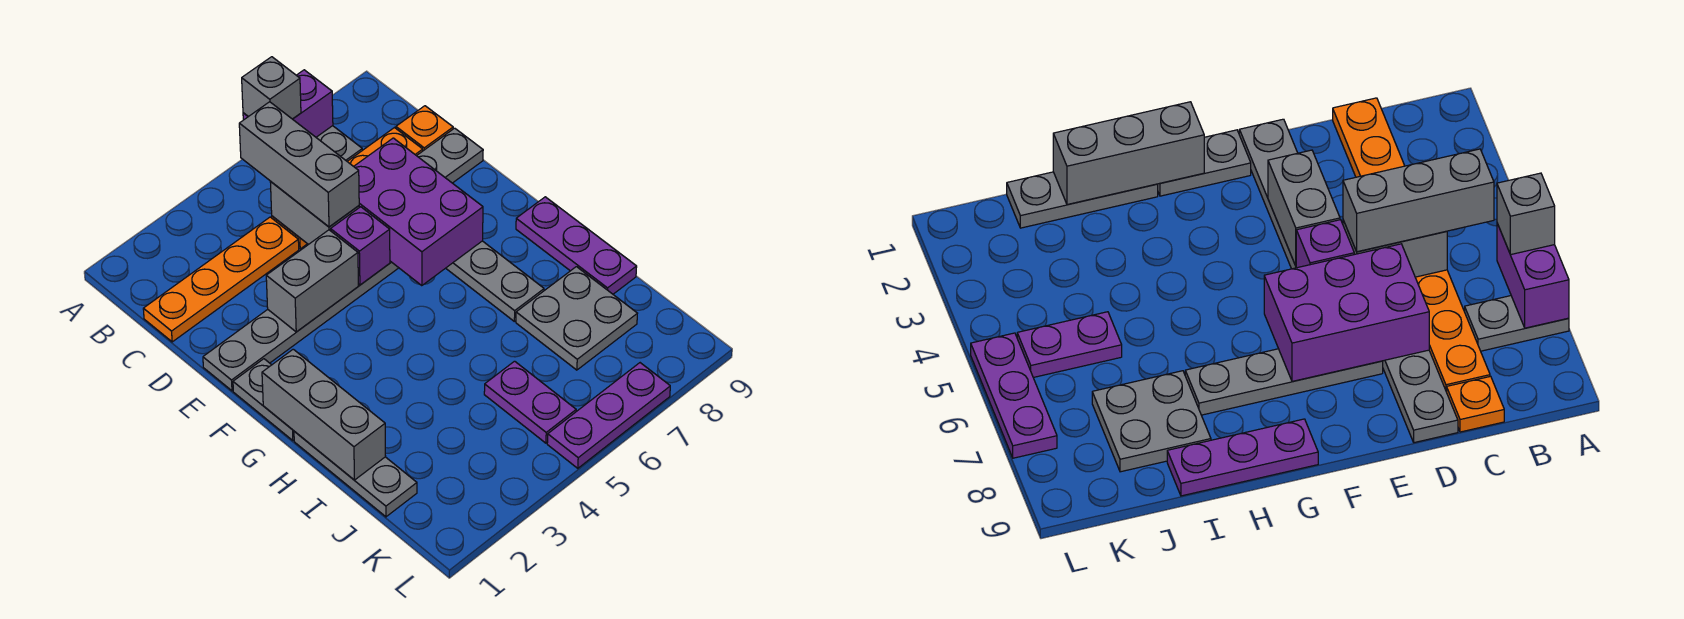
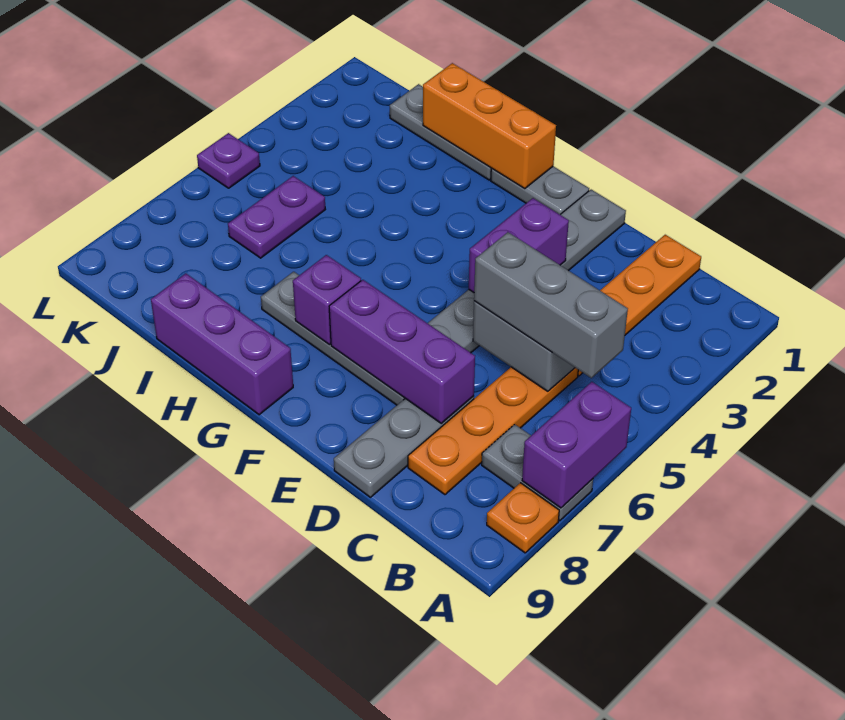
grey brick A6 level 3 -> none
orange plate C9 level 1 -> orange plate A8 level 1
purple brick D6:F7 level 2 -> purple brick D7:F7 level 2
grey brick E3:E4 level 2 -> purple brick E3:E4 level 2
purple brick E5 level 2 -> purple brick G7 level 2
grey brick G1:I1 level 2 -> orange brick G1:I1 level 2
purple plate G9:I9 level 1 -> purple brick G9:I9 level 1
grey plate I7:J8 level 1 -> none
purple plate J5:K5 level 1 -> purple plate J5:J6 level 1
purple plate L5:L7 level 1 -> purple plate L5 level 1

